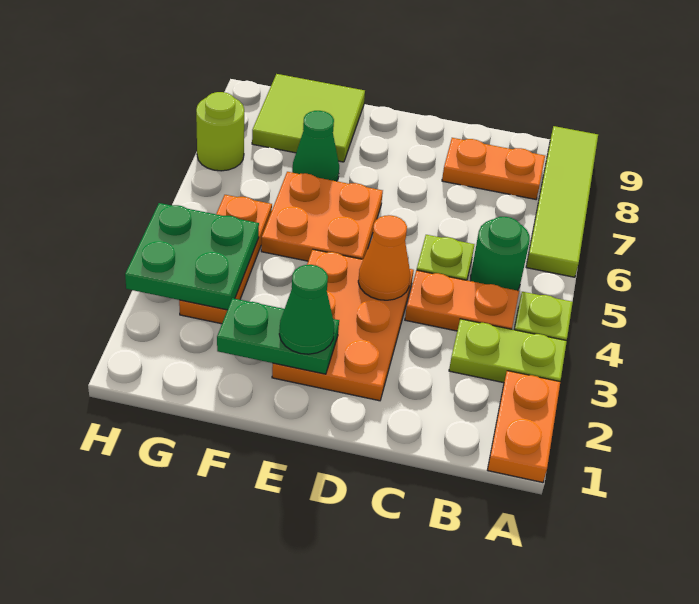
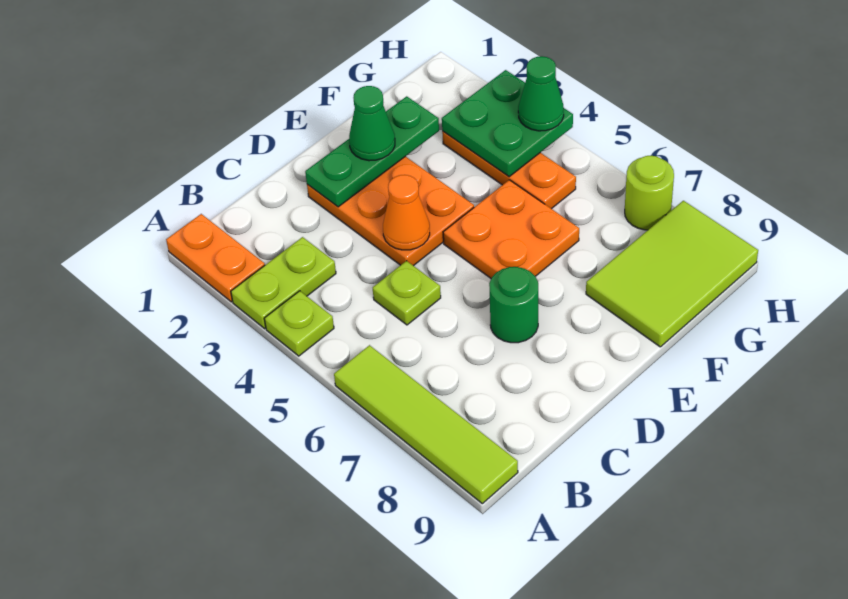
orange plate B4:C4 level 1 -> none
green round brick B5 level 1 -> green round brick D7 level 1
orange plate B8:C8 level 1 -> none
green plate E2:F2 level 2 -> green plate D2:F2 level 2
green cone F7 level 1 -> green cone H4 level 3
lime tile F8:G9 level 1 -> lime tile F8:H9 level 1

